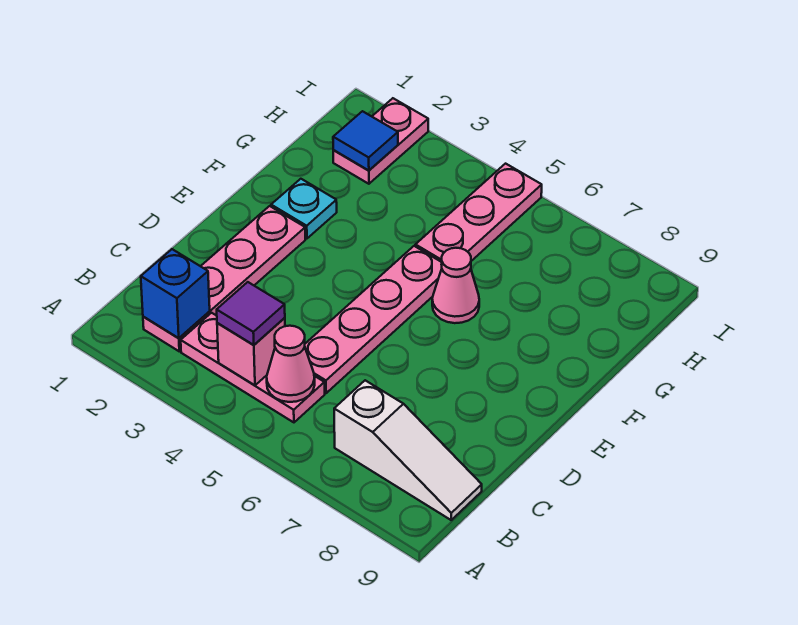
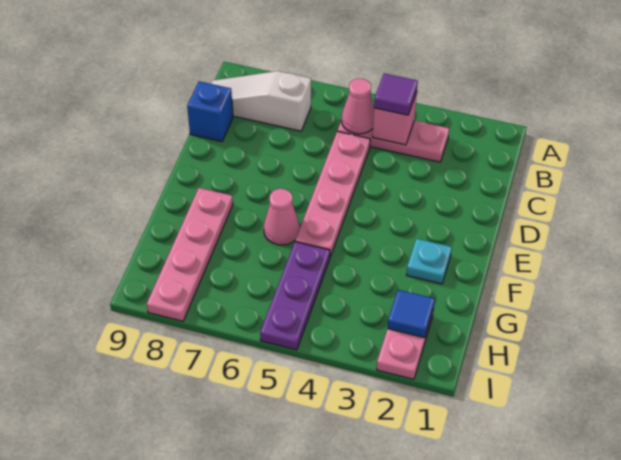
pink plate B2:E2 level 1 -> pink plate F8:I8 level 1
blue brick B2 level 2 -> blue brick C9 level 1
pink plate G5:I5 level 1 -> purple plate G5:I5 level 1

